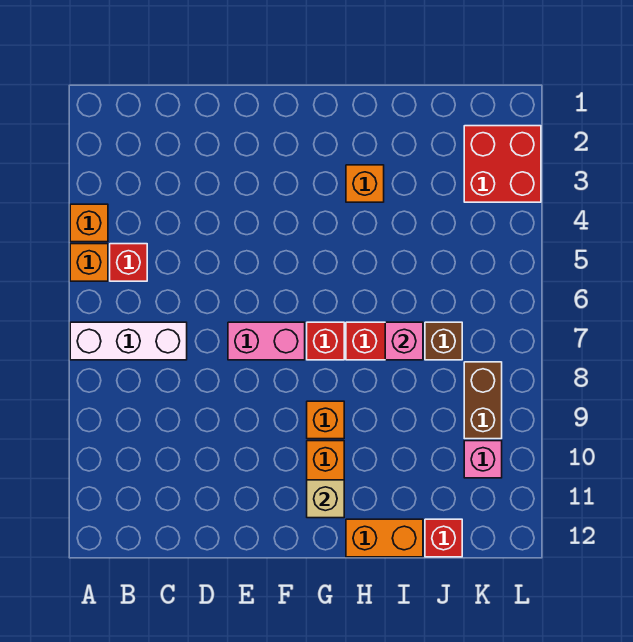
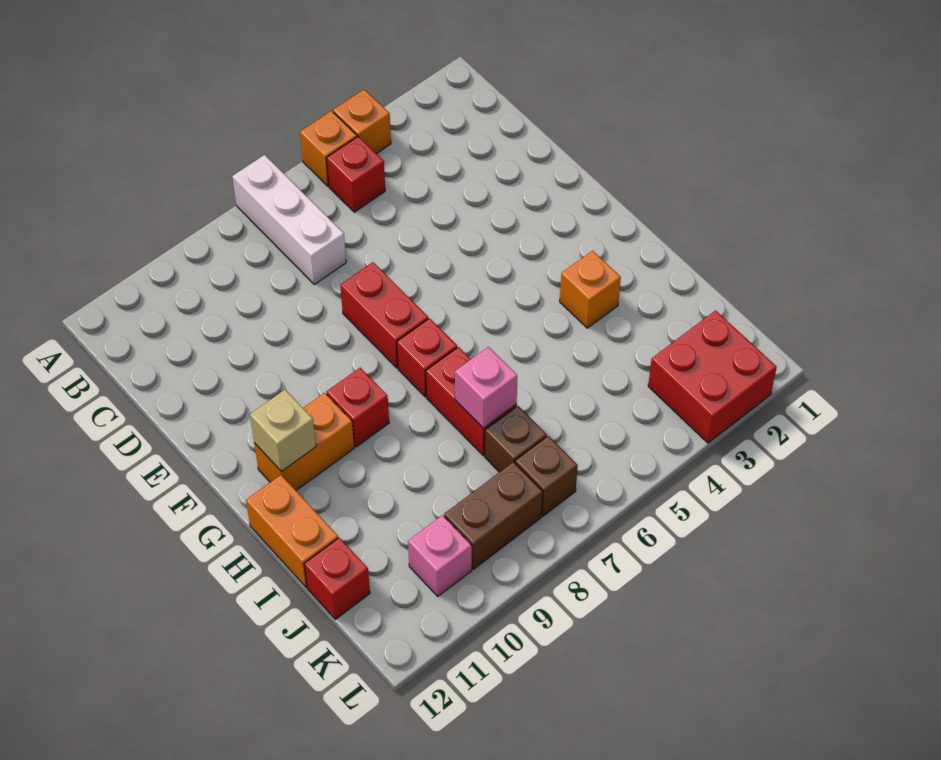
pink brick E7:F7 level 1 -> red brick E7:F7 level 1
orange brick G9 level 1 -> red brick G9 level 1
none -> brown brick K7 level 1

